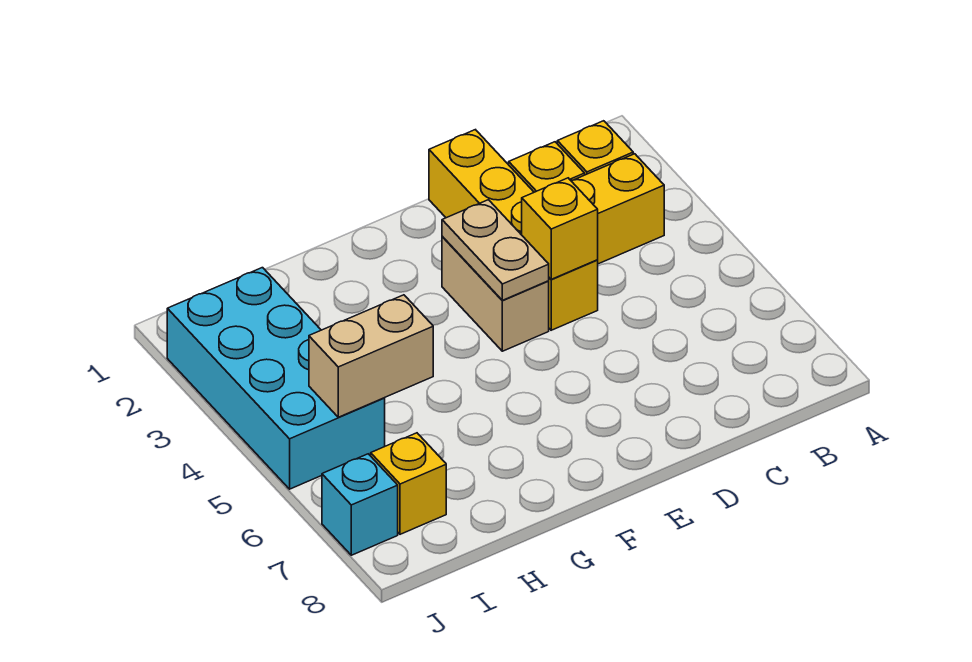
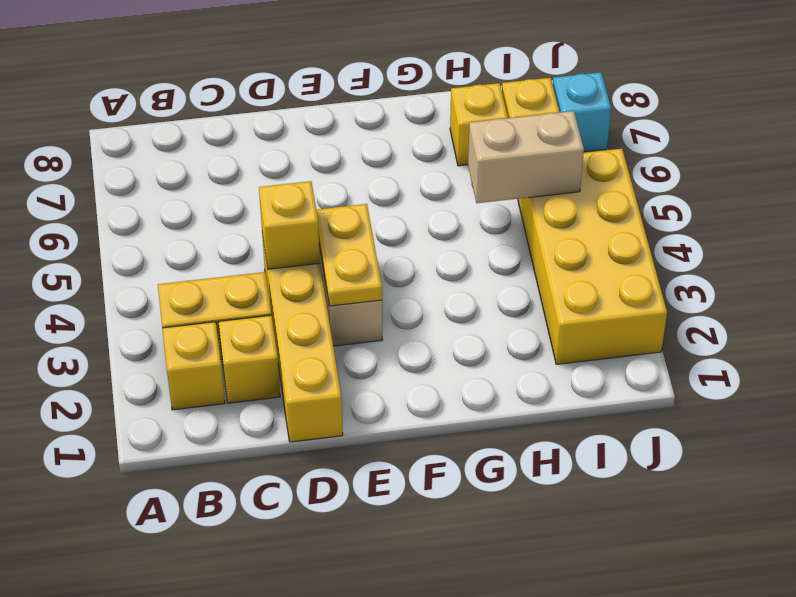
tan plate E3:E4 level 2 -> yellow plate E3:E4 level 2
none -> yellow brick H7 level 1
cyan brick I2:J5 level 1 -> yellow brick I2:J5 level 1

